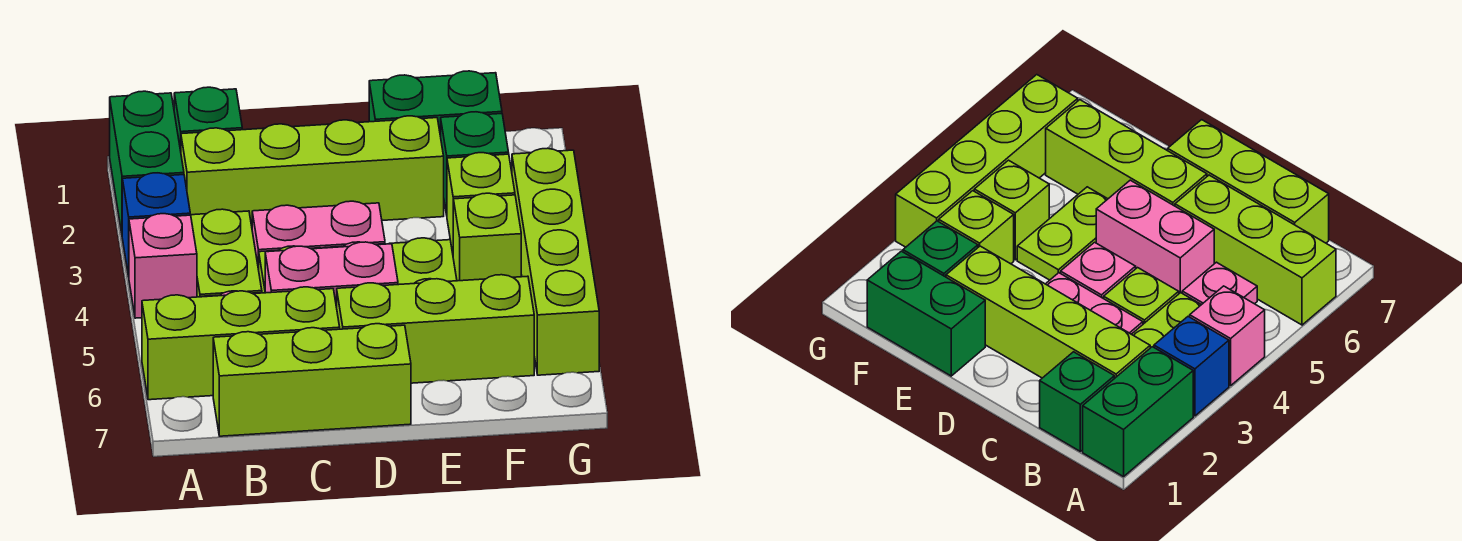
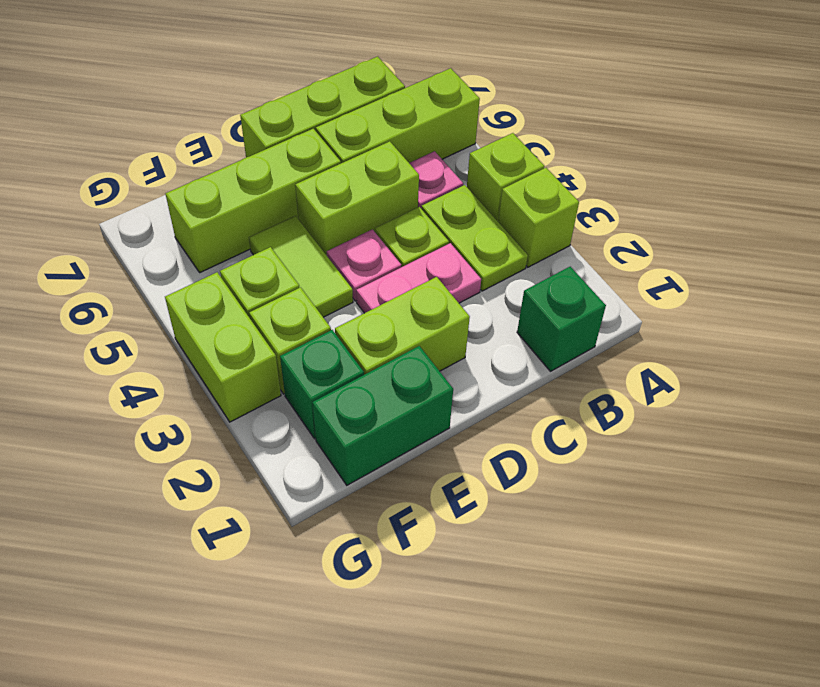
green brick A1:A2 level 1 -> none
blue brick A3 level 1 -> lime brick A3 level 1
pink brick A4 level 1 -> lime brick A4 level 1
lime brick B2:E2 level 1 -> lime brick D2:E2 level 1
pink brick C5:D5 level 1 -> lime brick C5:D5 level 1
lime plate E4:E5 level 1 -> lime tile E4:E5 level 1
lime brick G3:G6 level 1 -> lime brick G3:G4 level 1

